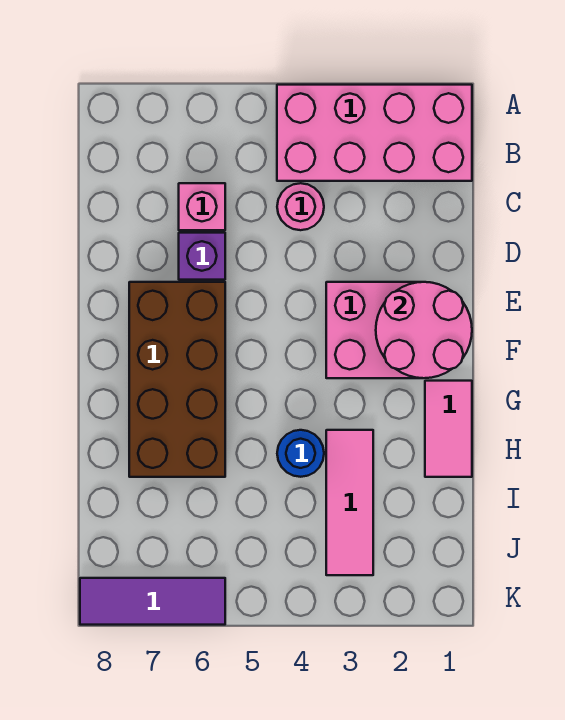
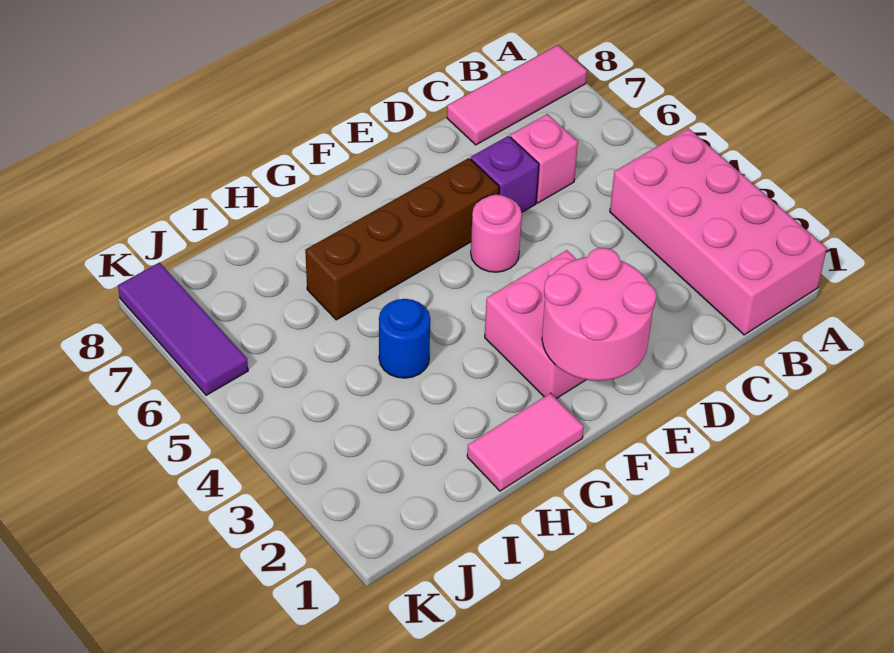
pink round brick C4 level 1 -> pink round brick E5 level 1
brown brick E6:H7 level 1 -> brown brick E6:H6 level 1
pink tile H3:J3 level 1 -> pink tile A8:C8 level 1

